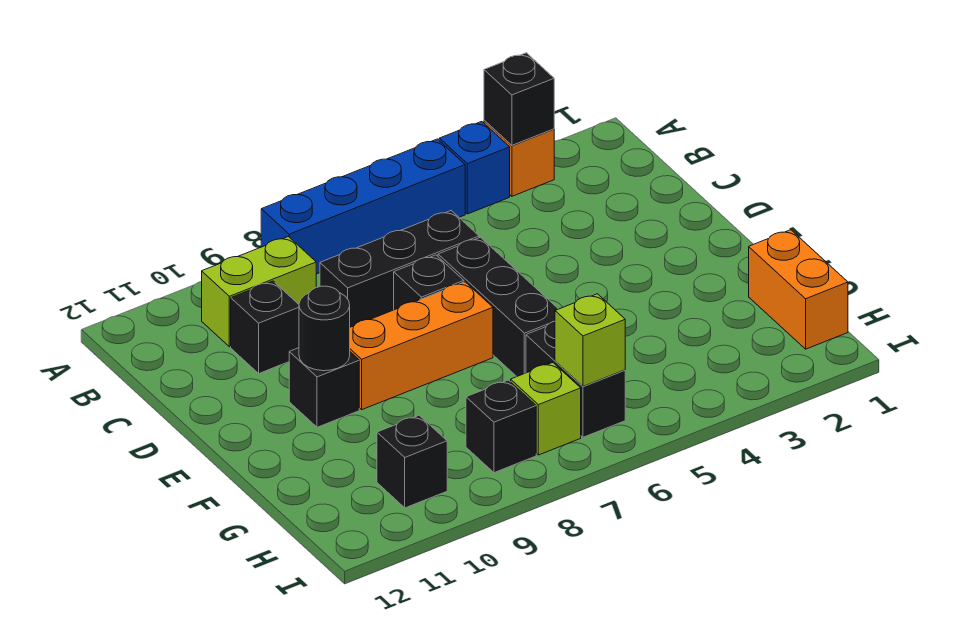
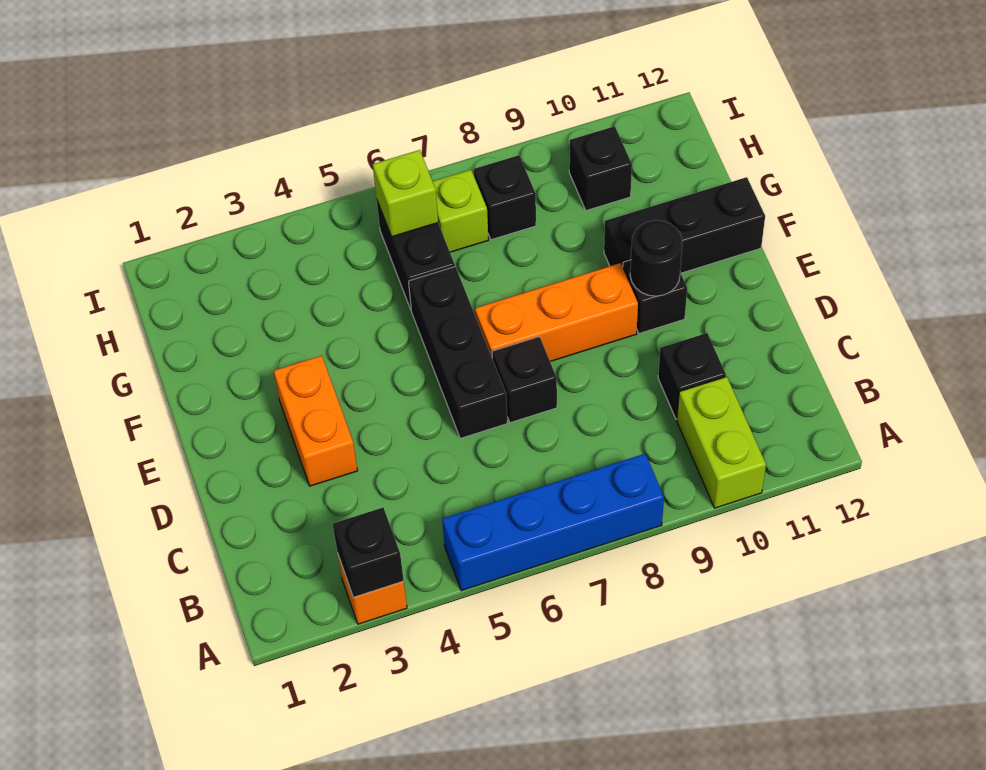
blue brick A4 level 1 -> none
lime brick B9:B10 level 1 -> lime brick A10:B10 level 1
black brick C6:C8 level 1 -> black brick F10:F12 level 1
orange brick G1:H1 level 1 -> orange brick D3:E3 level 1

